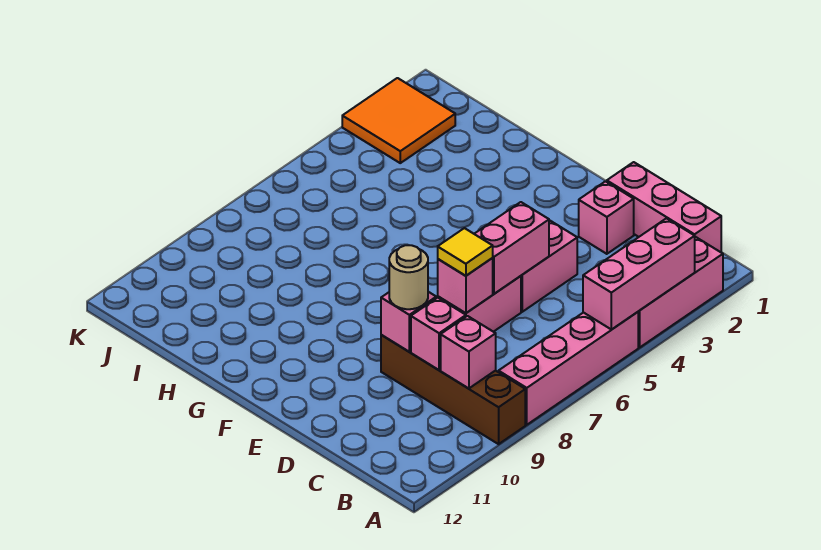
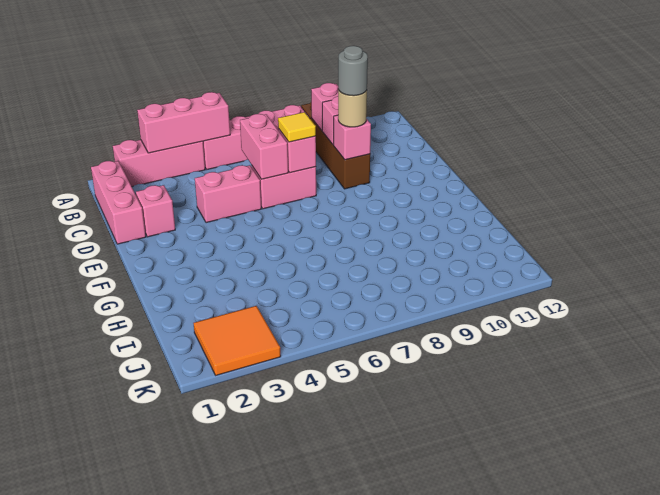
pink brick D5:D6 level 2 -> pink brick C6:D6 level 2
none -> grey round brick D9 level 4

